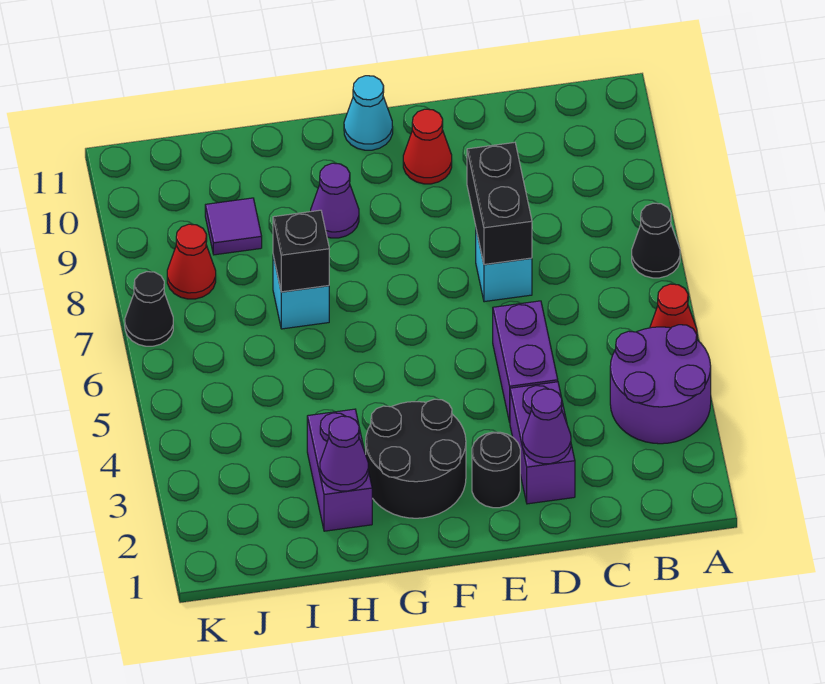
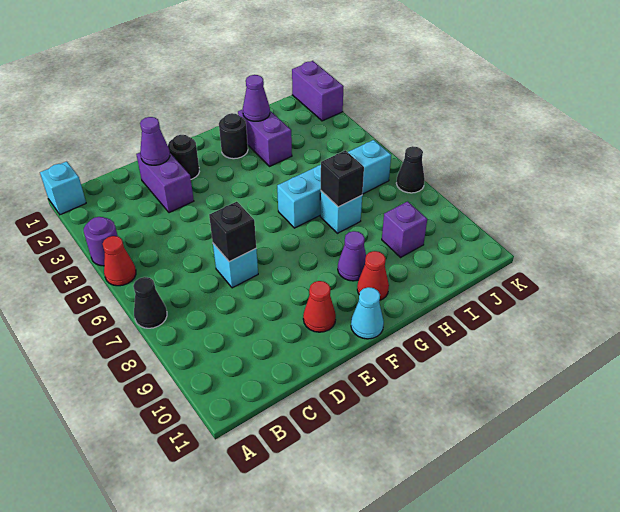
none -> cyan brick A1 level 1
purple round brick A3:B4 level 1 -> purple round brick A4 level 1
purple brick D4:D5 level 1 -> purple brick K1:K2 level 1
black brick D7:D8 level 2 -> black brick D7 level 2
black round brick F2:G3 level 1 -> black round brick G2 level 1
none -> cyan brick G6:J6 level 1
purple tile I9 level 1 -> purple brick I9 level 1
red cone J8 level 1 -> red cone G10 level 1

